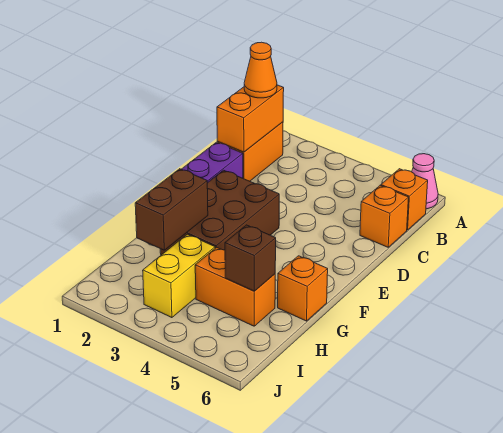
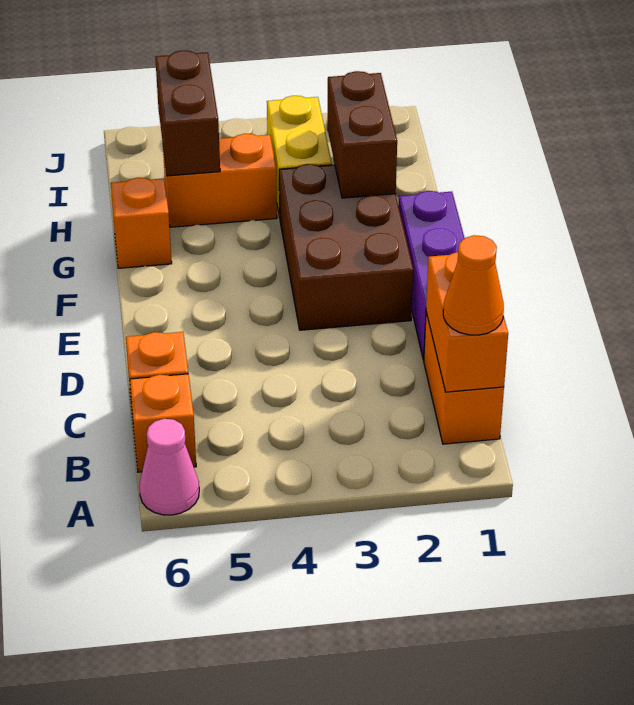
brown brick H5 level 2 -> brown brick H5:I5 level 2

